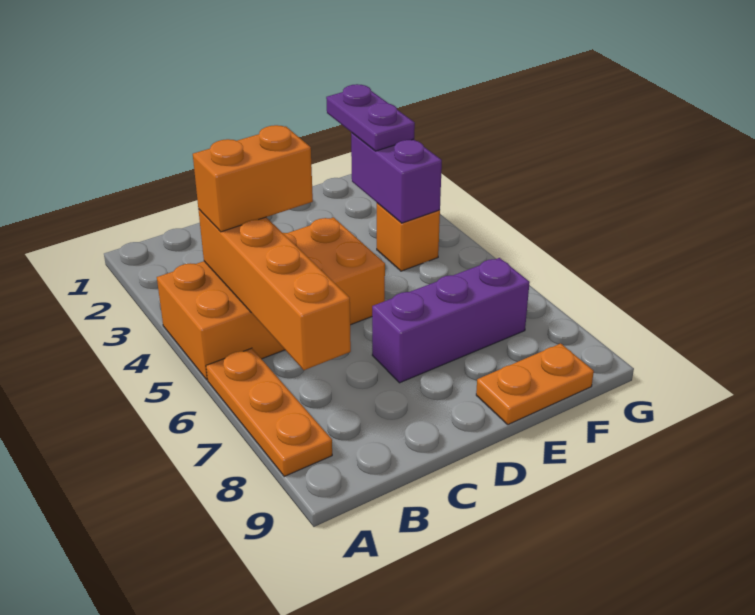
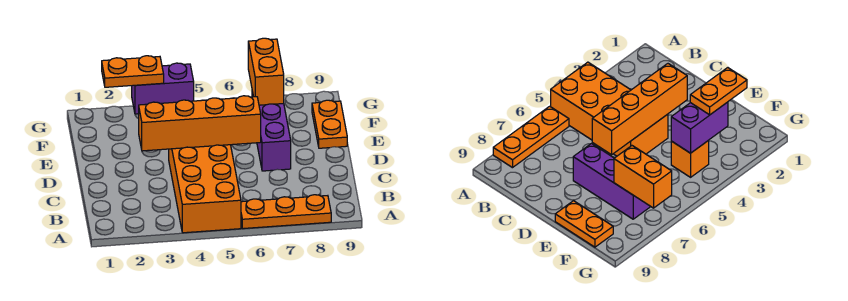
orange brick B4:B7 level 2 -> orange brick D3:D6 level 2
orange brick B4:C4 level 3 -> orange brick F7:G7 level 2
purple plate F2:F3 level 3 -> orange plate F2:F3 level 3

